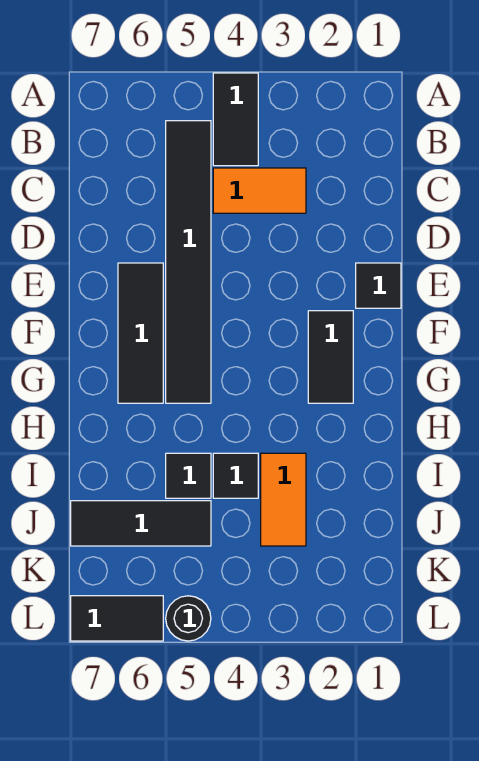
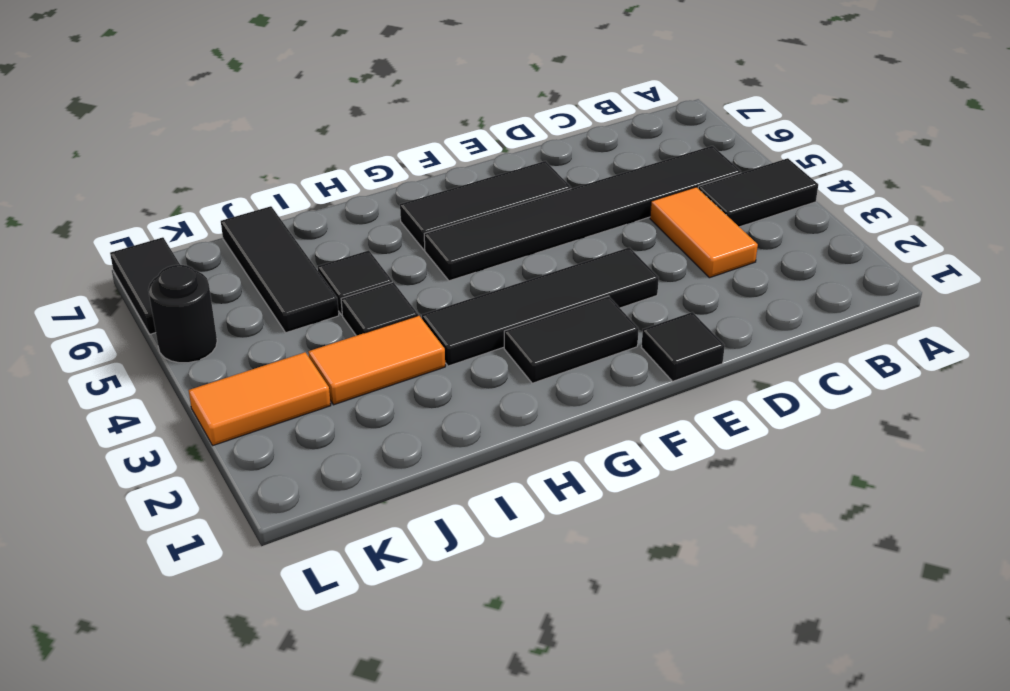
none -> black tile E3:H3 level 1
none -> orange tile K3:L3 level 1

